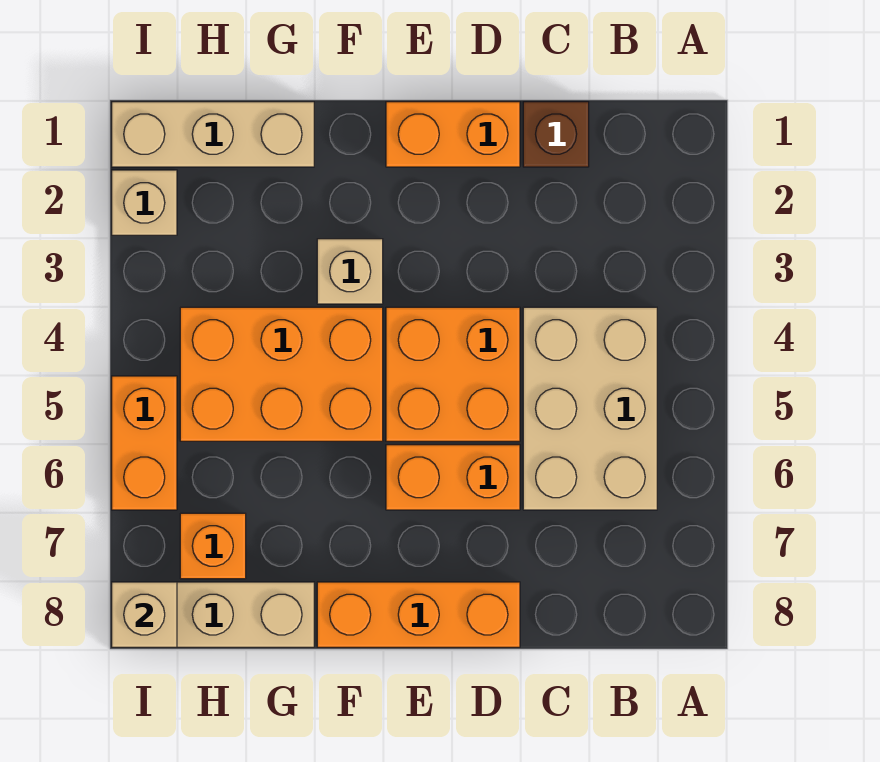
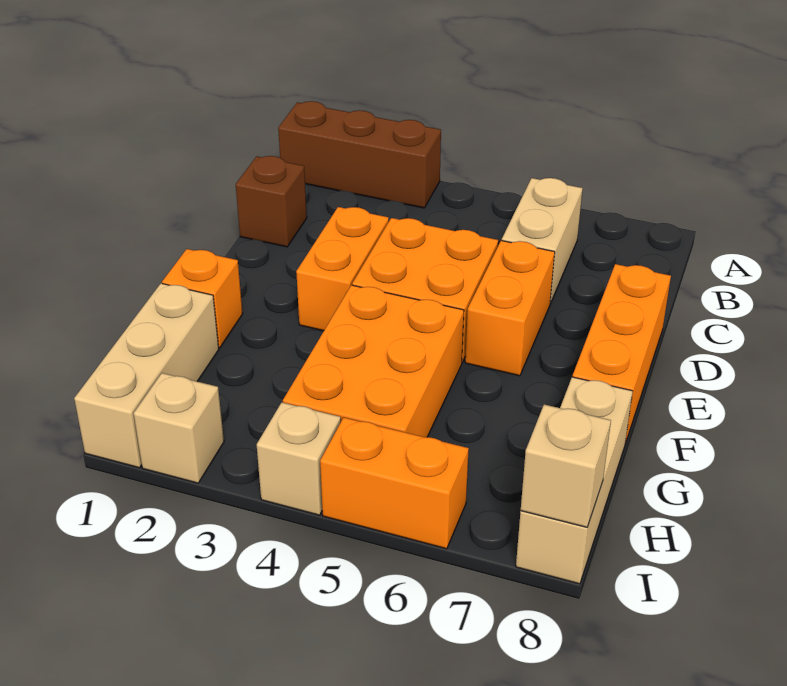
none -> brown brick A1:A3 level 1
tan brick B4:C6 level 1 -> tan brick B6:C6 level 1
orange brick D1:E1 level 1 -> orange brick D3:E3 level 1
tan brick F3 level 1 -> tan brick I4 level 1
orange brick H7 level 1 -> orange brick F1 level 1

